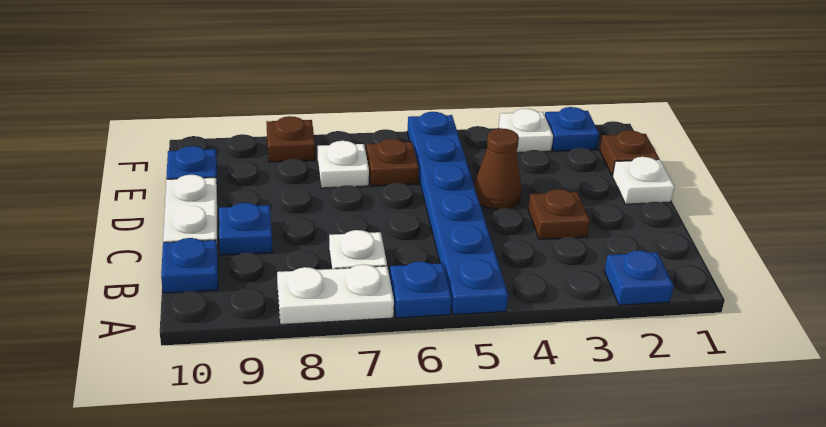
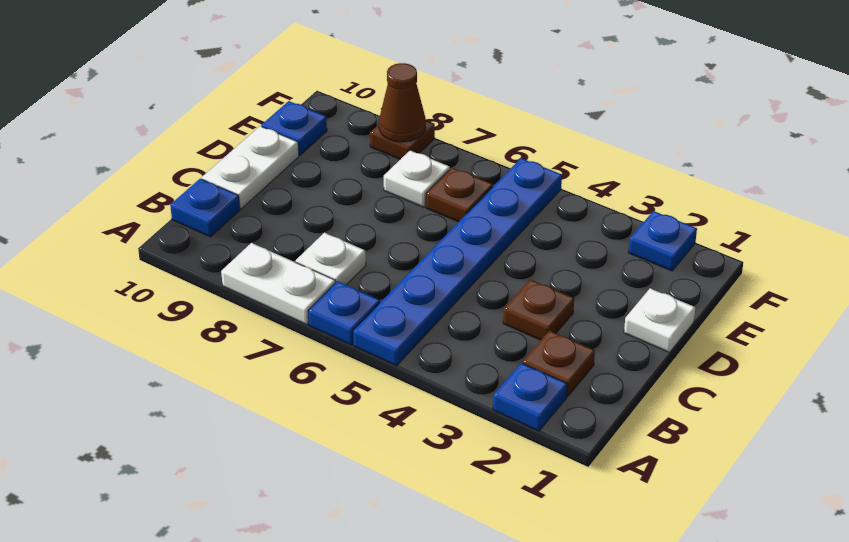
blue plate C9 level 1 -> none
brown cone D4 level 1 -> brown cone F8 level 2
brown plate E1 level 1 -> brown plate B2 level 1
white plate F3 level 1 -> none

